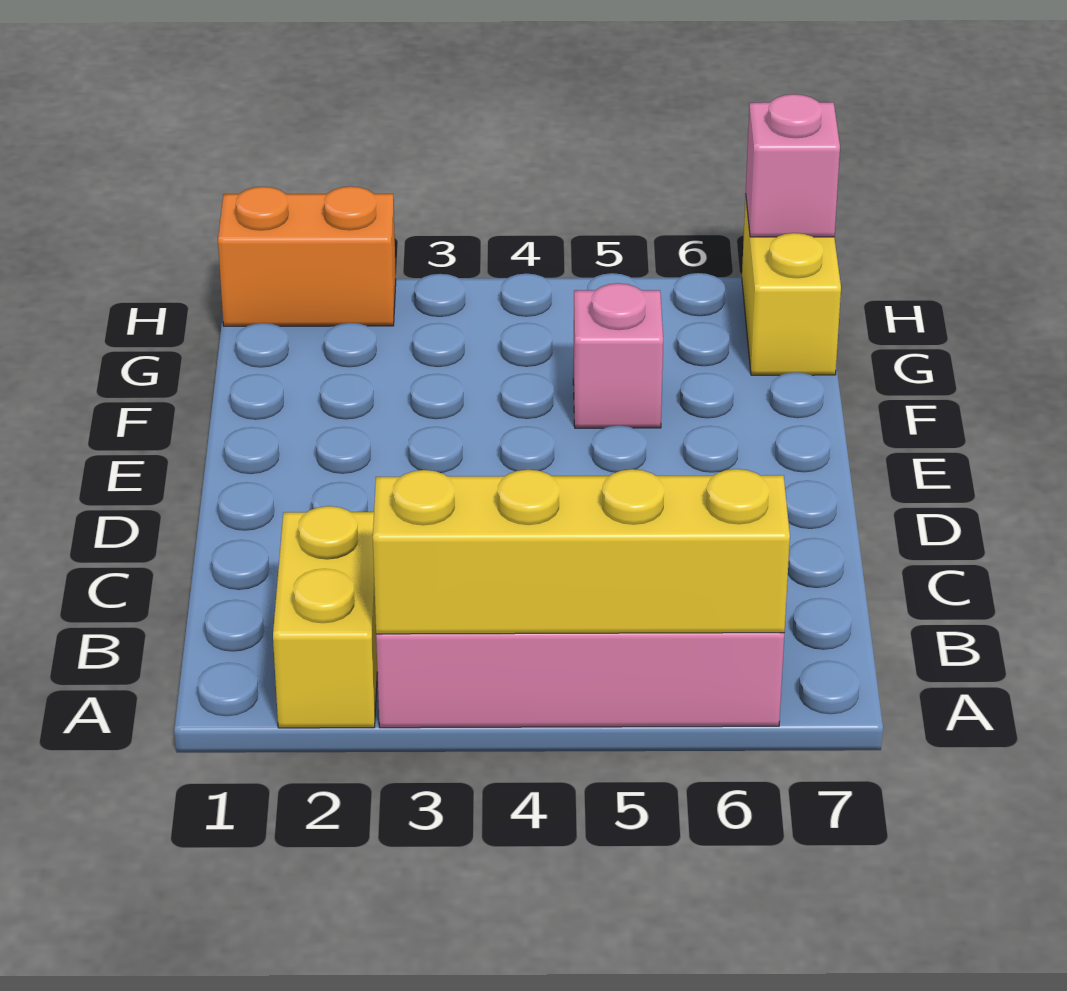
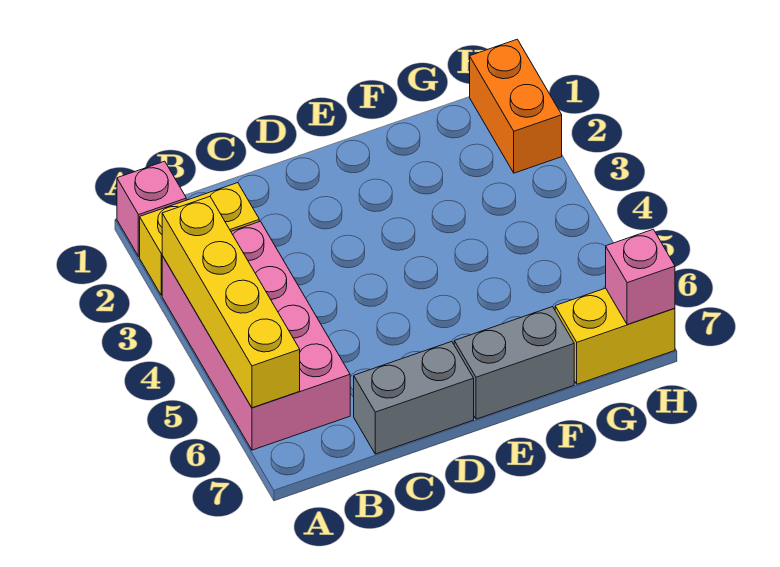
none -> grey brick C7:D7 level 1
none -> grey brick E7:F7 level 1
pink brick F5 level 1 -> pink brick A1 level 1

